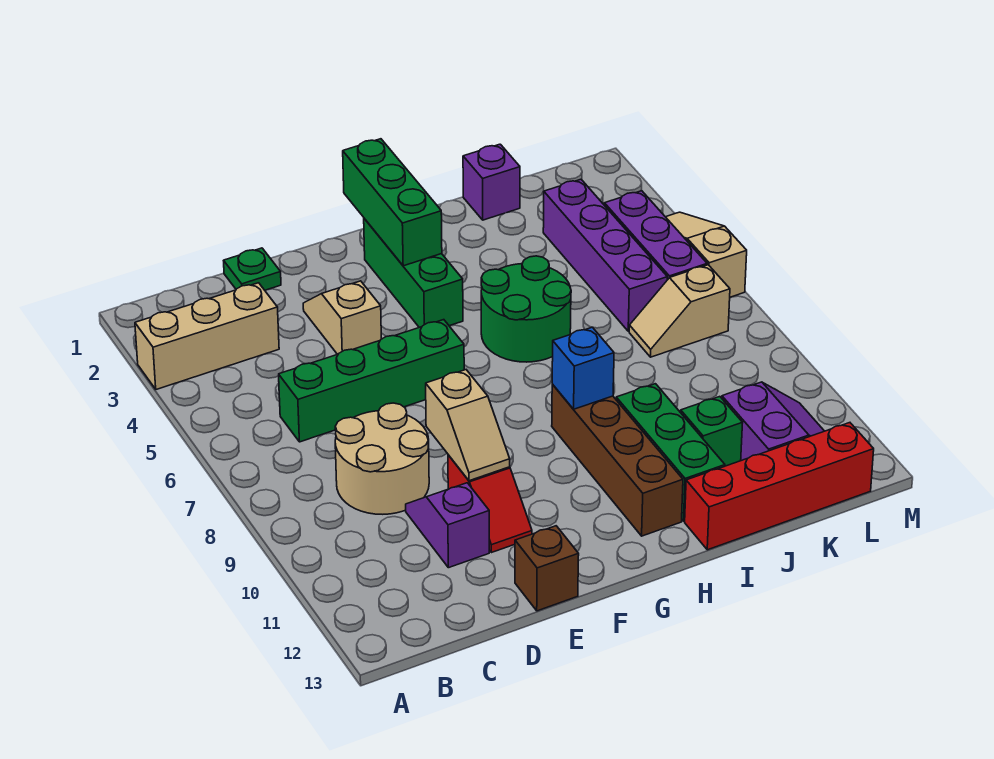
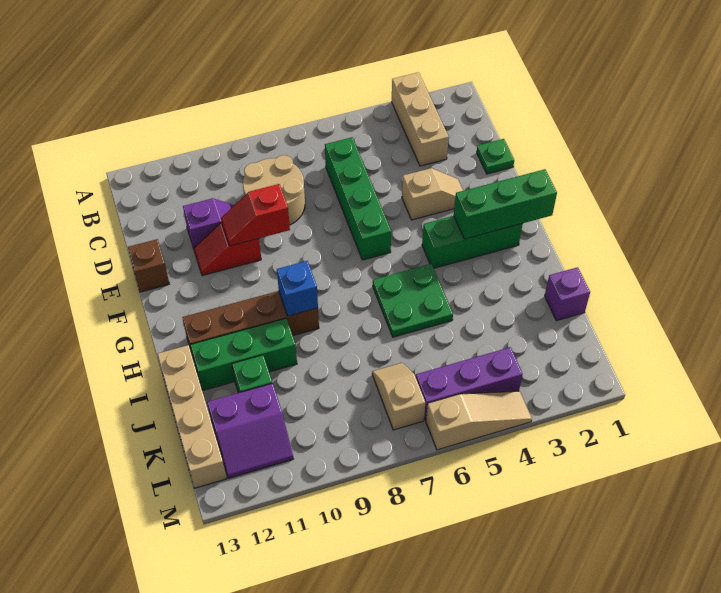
tan slope E9:E10 level 2 top 9 -> red slope E9:E10 level 2 top 9
green round brick H5:I6 level 1 -> green plate H5:I6 level 1
red brick I13:L13 level 1 -> tan brick I13:L13 level 1
purple brick K3:K6 level 1 -> none

